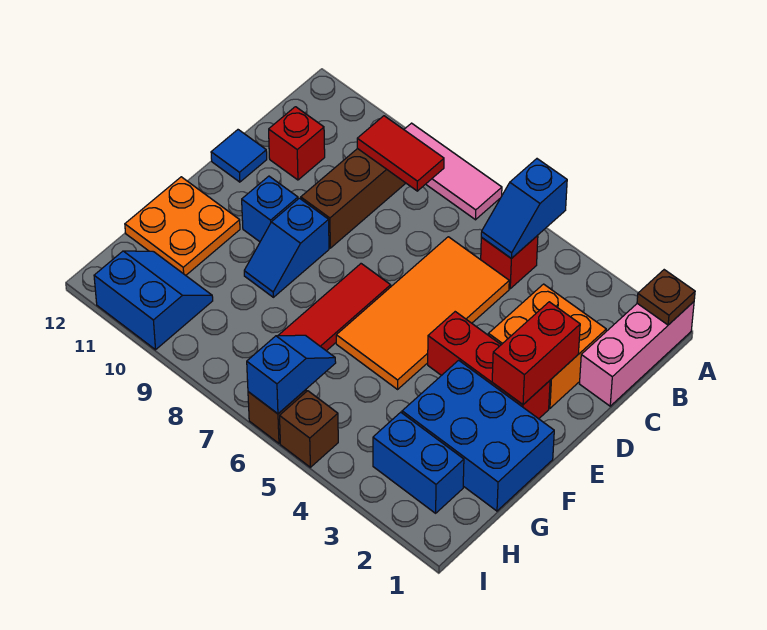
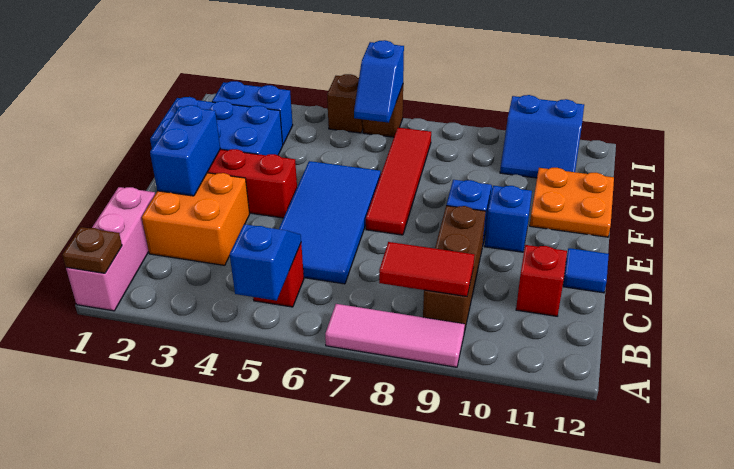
orange tile C5:F6 level 1 -> blue tile C5:F6 level 1
red brick D2:E2 level 2 -> blue brick D2:E2 level 2

